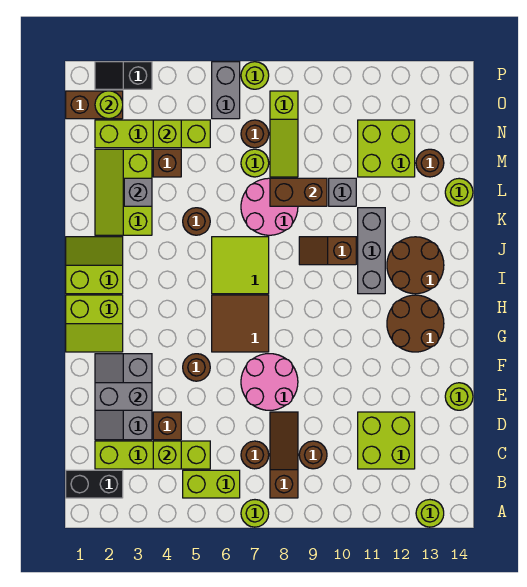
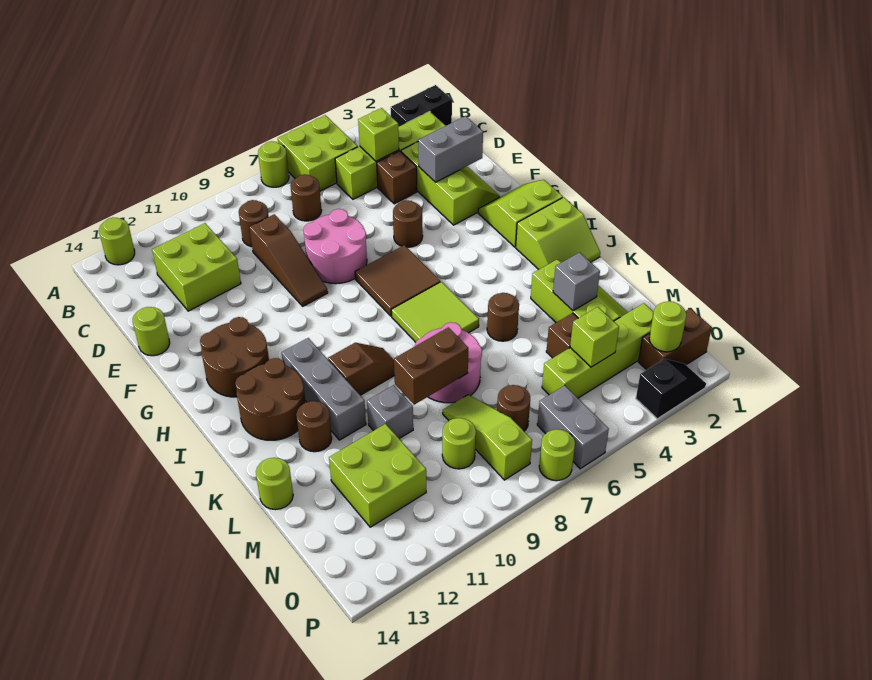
lime brick B5:B6 level 1 -> lime brick A5:B6 level 1
brown slope B8:D8 level 1 top B -> brown slope D9:F9 level 1 top D
grey slope D2:F3 level 1 top 3 -> lime slope D2:F3 level 1 top 3
lime round brick M7 level 1 -> lime round brick N9 level 1
brown round brick M13 level 1 -> brown round brick K12 level 1

